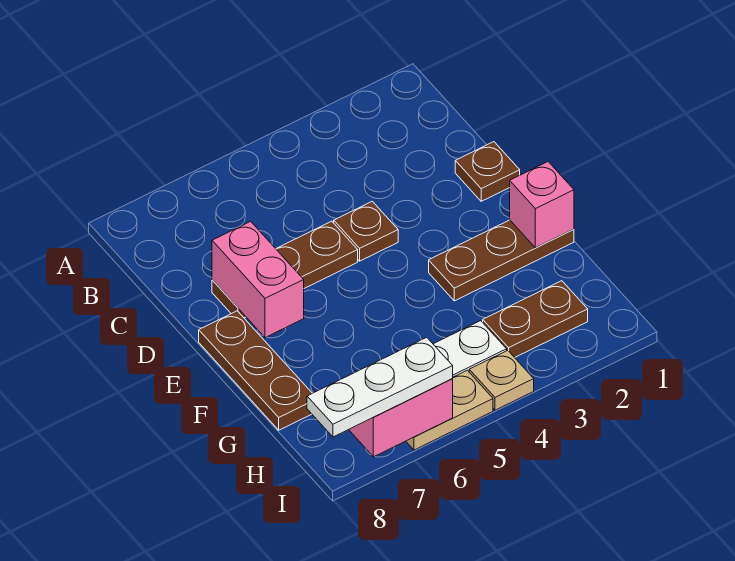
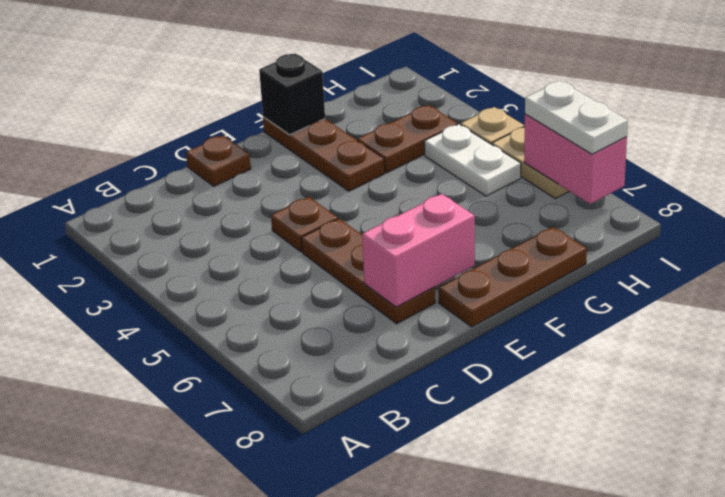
pink brick F1 level 2 -> black brick F1 level 2
brown plate H2:H3 level 1 -> brown plate G3:H3 level 1
white plate I6:I8 level 3 -> white plate I6:I7 level 3

